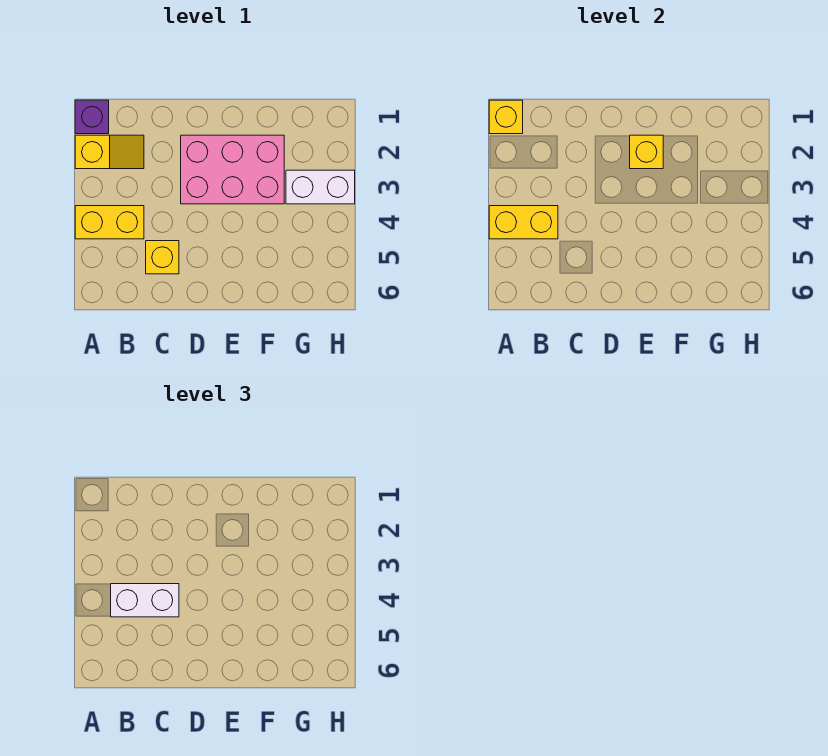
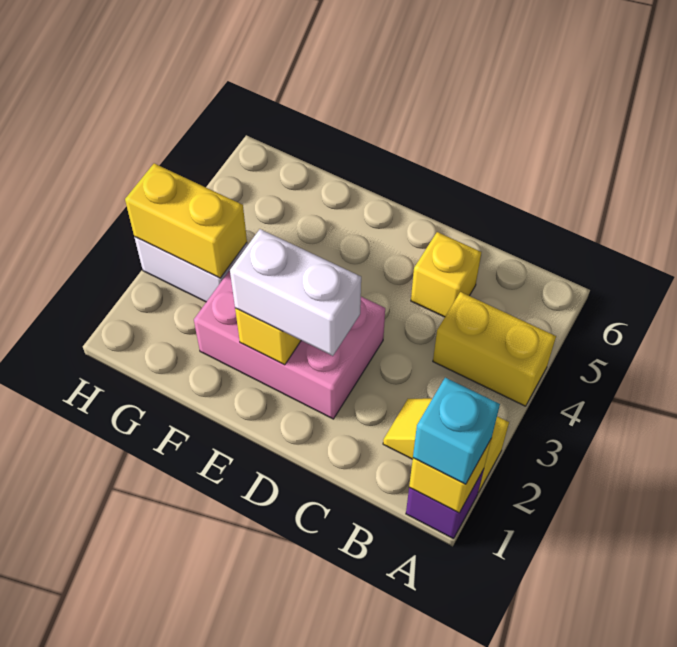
none -> cyan brick A1 level 3
yellow brick A4:B4 level 2 -> yellow brick G3:H3 level 2
white brick B4:C4 level 3 -> white brick D2:E2 level 3

